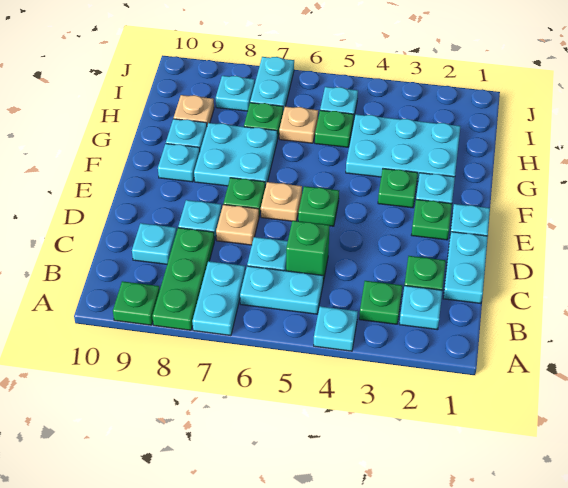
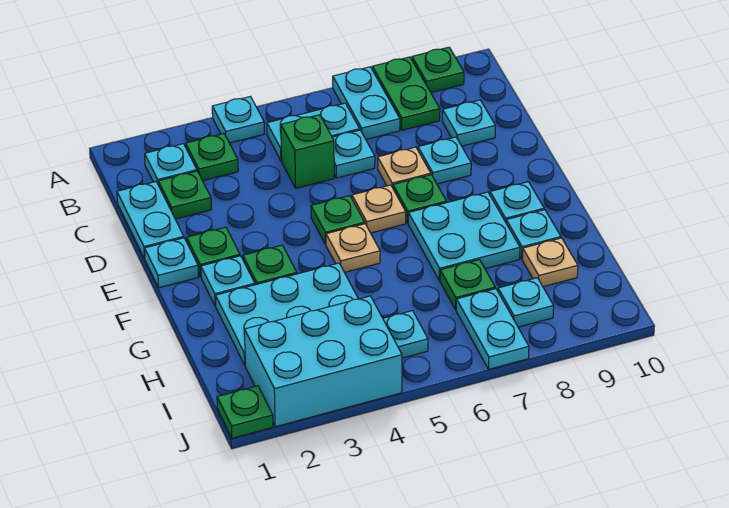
green plate A8:C8 level 1 -> green plate A8:B8 level 1
green plate H5 level 1 -> green plate J1 level 1
tan plate H6 level 1 -> tan plate F5 level 1
none -> cyan brick I2:J4 level 1

